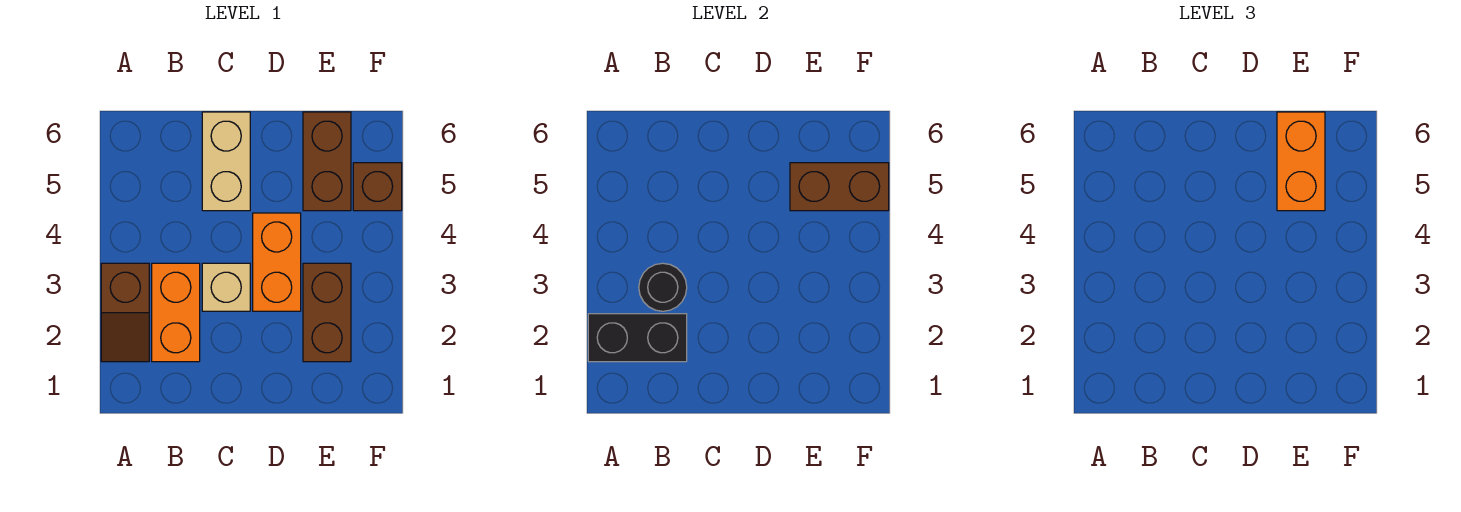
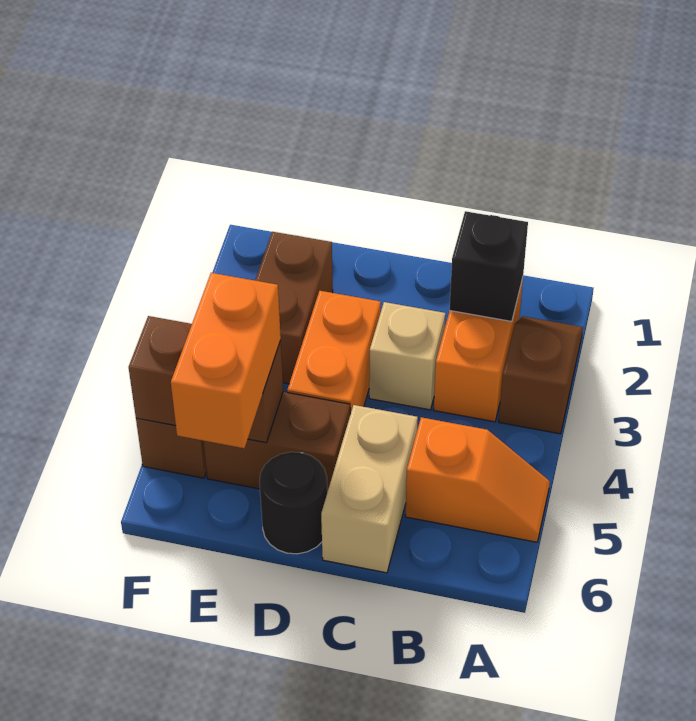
black brick A2:B2 level 2 -> black brick B2 level 2
none -> orange slope A5:B5 level 1 top B
black round brick B3 level 2 -> black round brick D6 level 1
brown brick E5:E6 level 1 -> brown brick D5:E5 level 1

